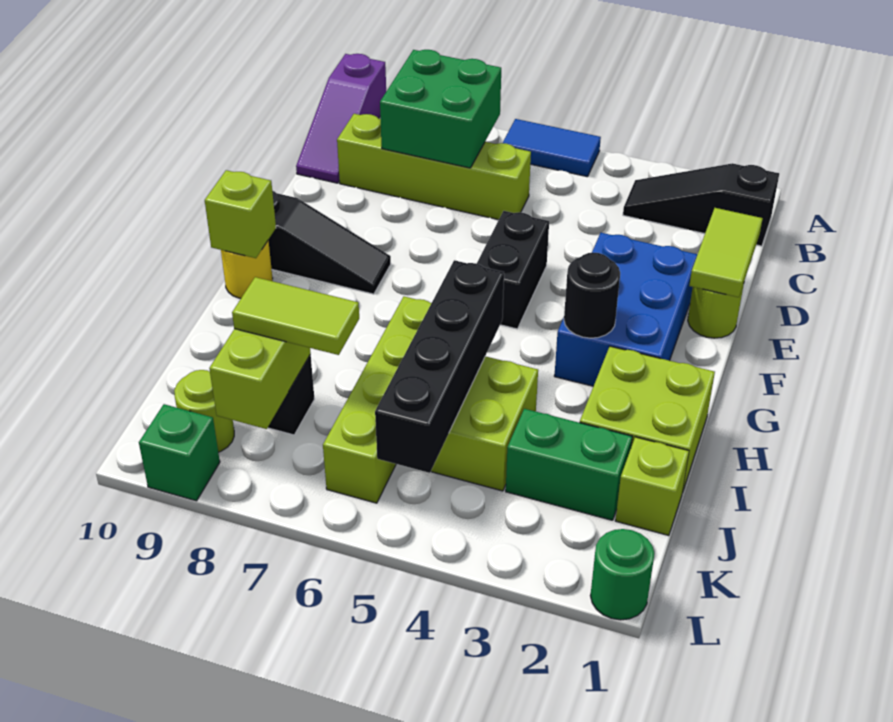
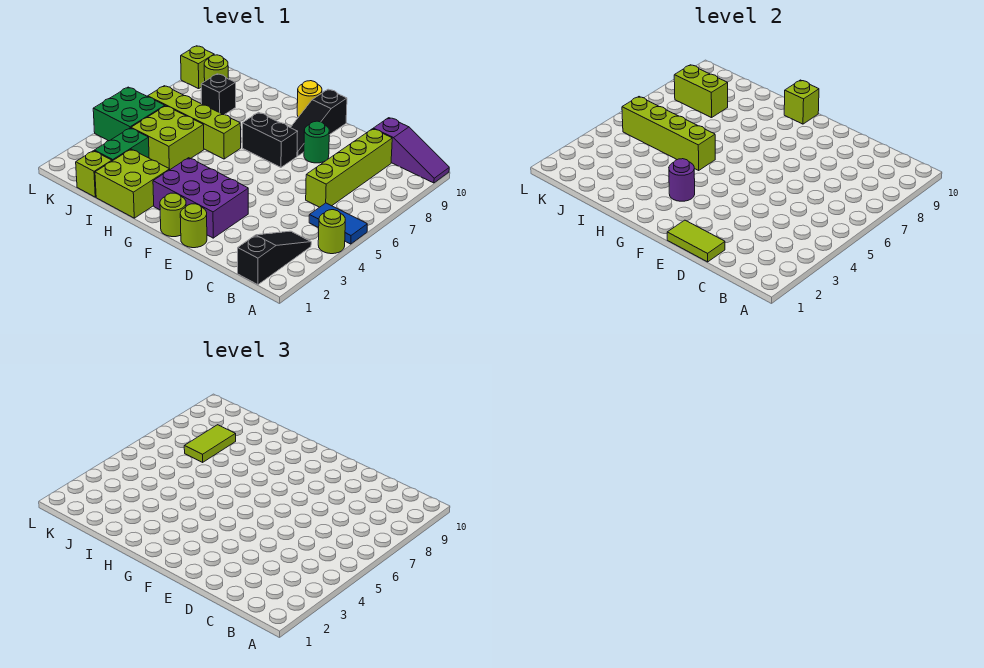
none -> lime round brick A4 level 1
blue tile A5:A6 level 1 -> blue tile A5:B5 level 1
purple slope A10:C10 level 1 top A -> purple slope A10:C10 level 1 top C
green brick B7:C8 level 2 -> green brick K4:L5 level 1
blue brick E2:G3 level 1 -> purple brick E2:G3 level 1
black brick E5:F5 level 1 -> black brick F7:G7 level 1
none -> lime round brick F1 level 1
black round brick G3 level 2 -> purple round brick G3 level 2
black brick H5:K5 level 2 -> lime brick H5:K5 level 2
green round brick L1 level 1 -> green round brick E8 level 1
green brick L9 level 1 -> lime brick L9 level 1

